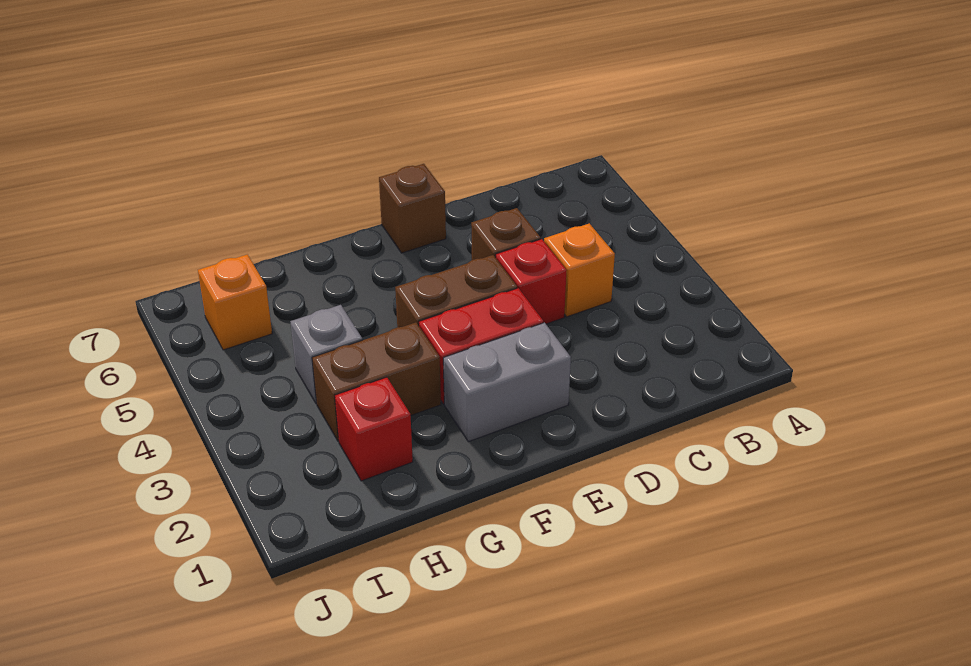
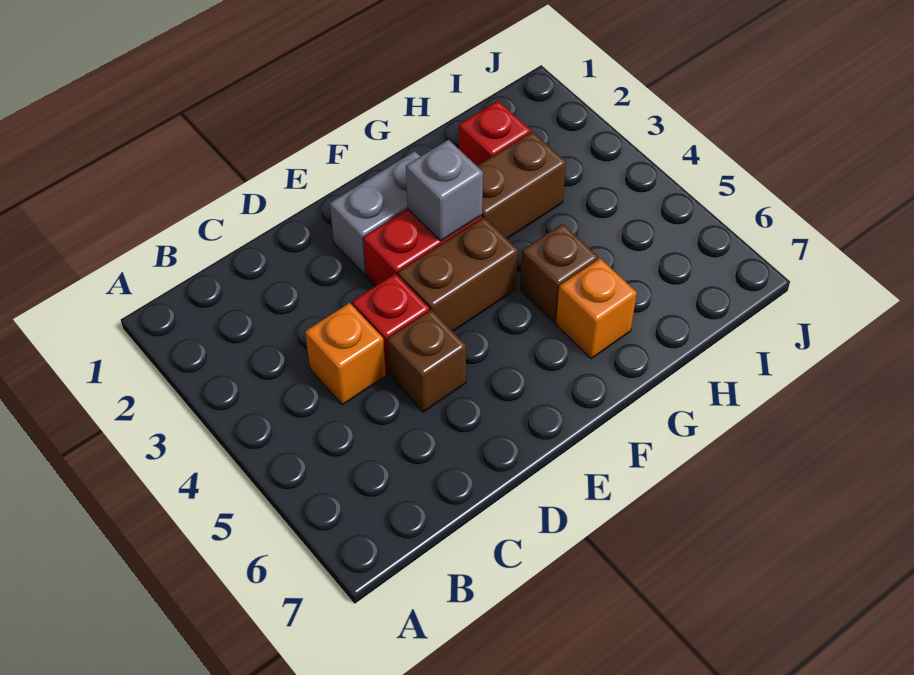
brown brick E7 level 1 -> brown brick G5 level 1
grey brick H4 level 1 -> grey brick F3 level 2
orange brick I6 level 1 -> orange brick G6 level 1

